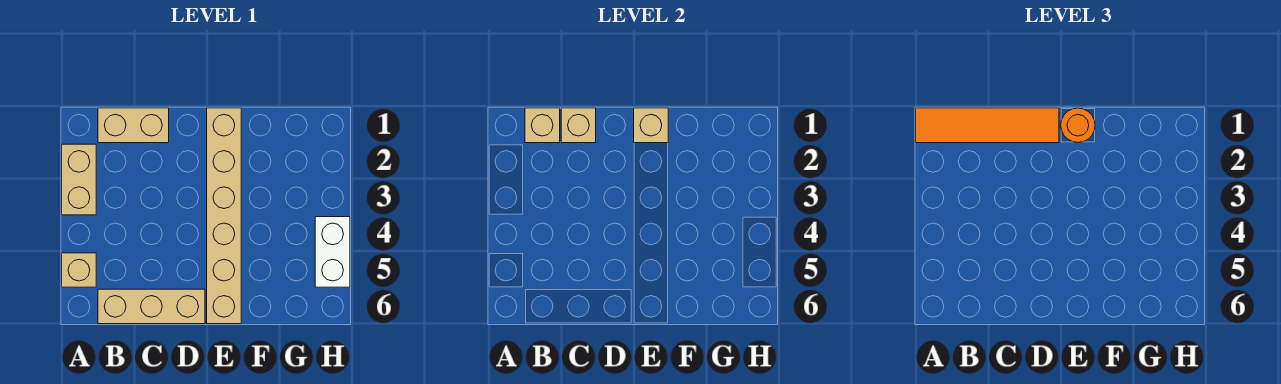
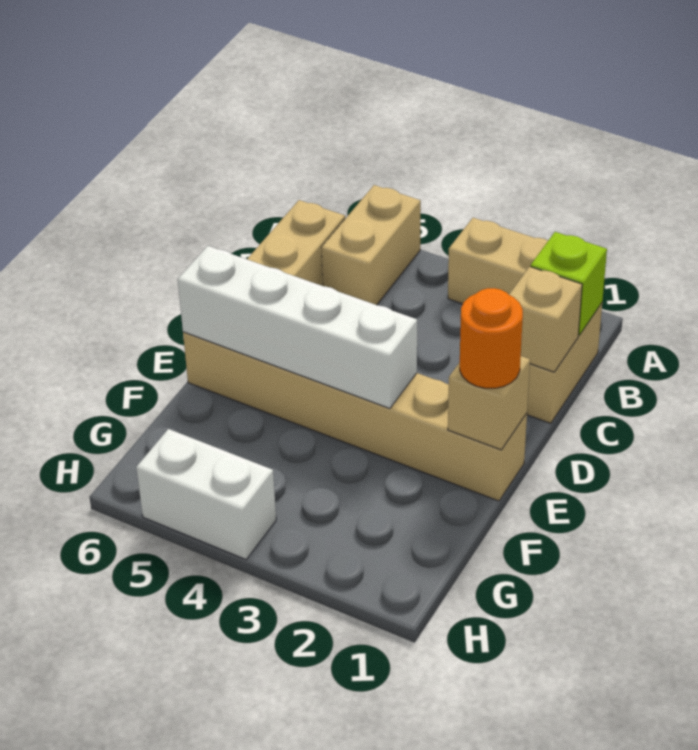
orange tile A1:D1 level 3 -> none
tan brick A5 level 1 -> tan brick A5:B5 level 1
tan brick B1 level 2 -> lime brick B1 level 2
none -> white brick E3:E6 level 2

